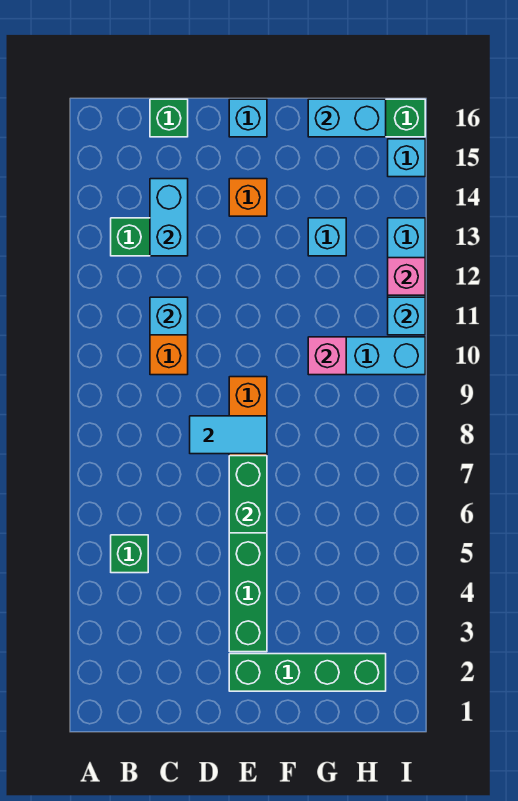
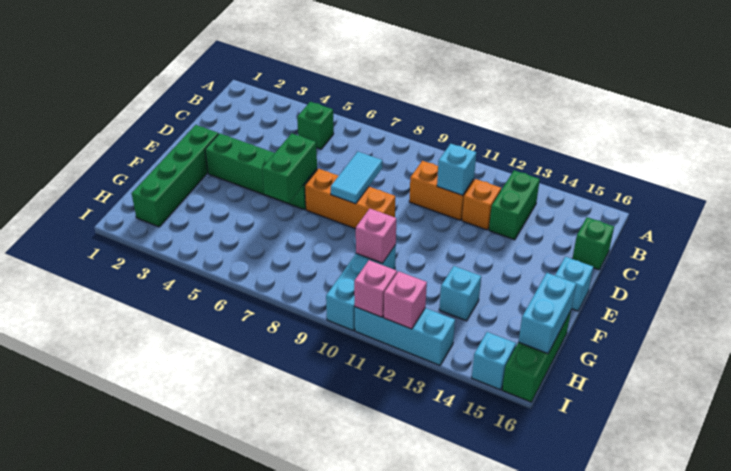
cyan brick C13:C14 level 2 -> none
green brick E6:E7 level 2 -> green brick E6:F6 level 2
orange brick E14 level 1 -> orange brick C12 level 1
cyan brick I11 level 2 -> pink brick I11 level 2

